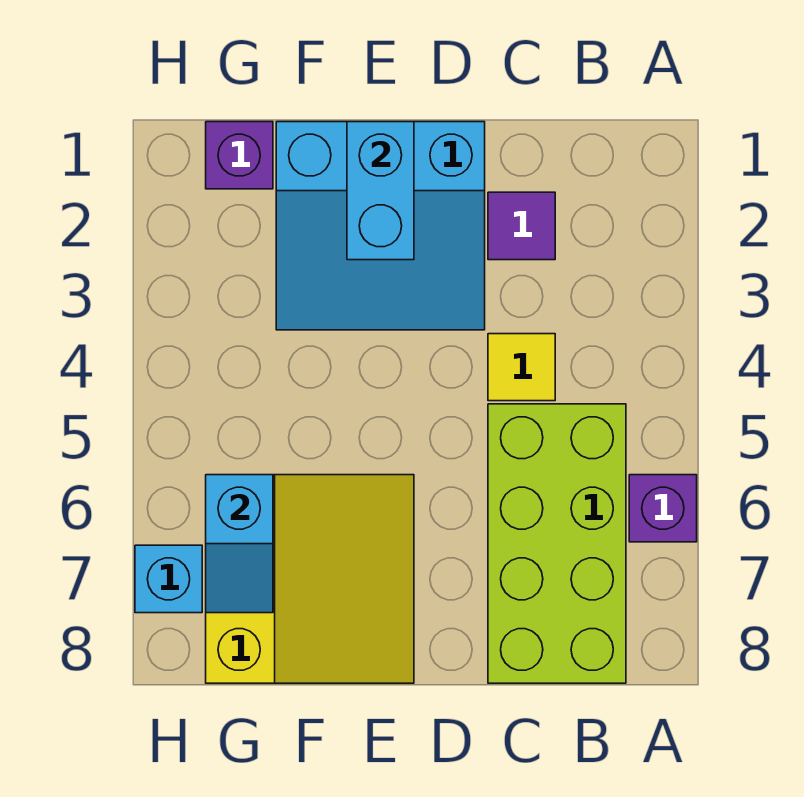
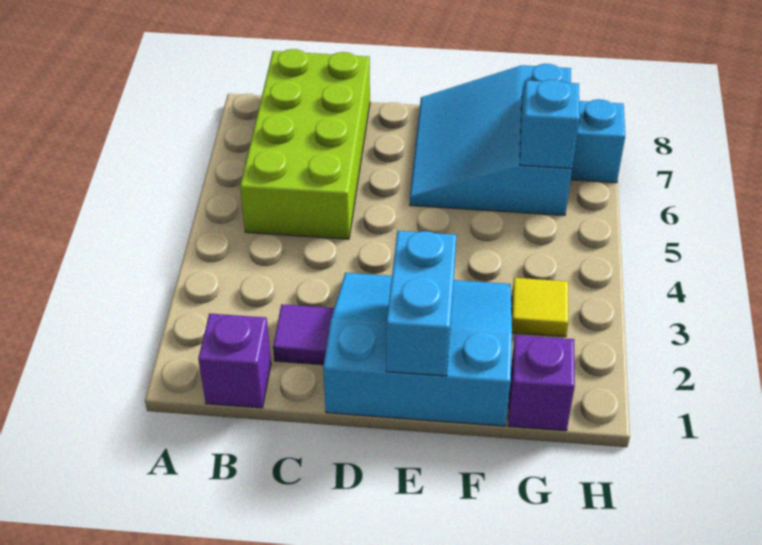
purple brick A6 level 1 -> purple brick B1 level 1
yellow tile C4 level 1 -> yellow tile G3 level 1
yellow slope E6:G8 level 1 top G -> cyan slope E6:G8 level 1 top G

